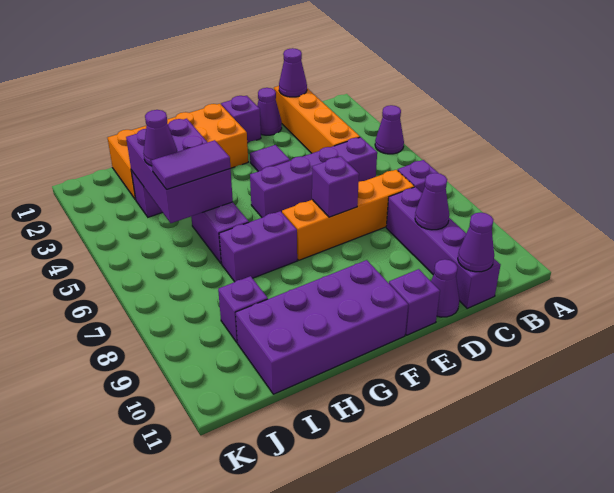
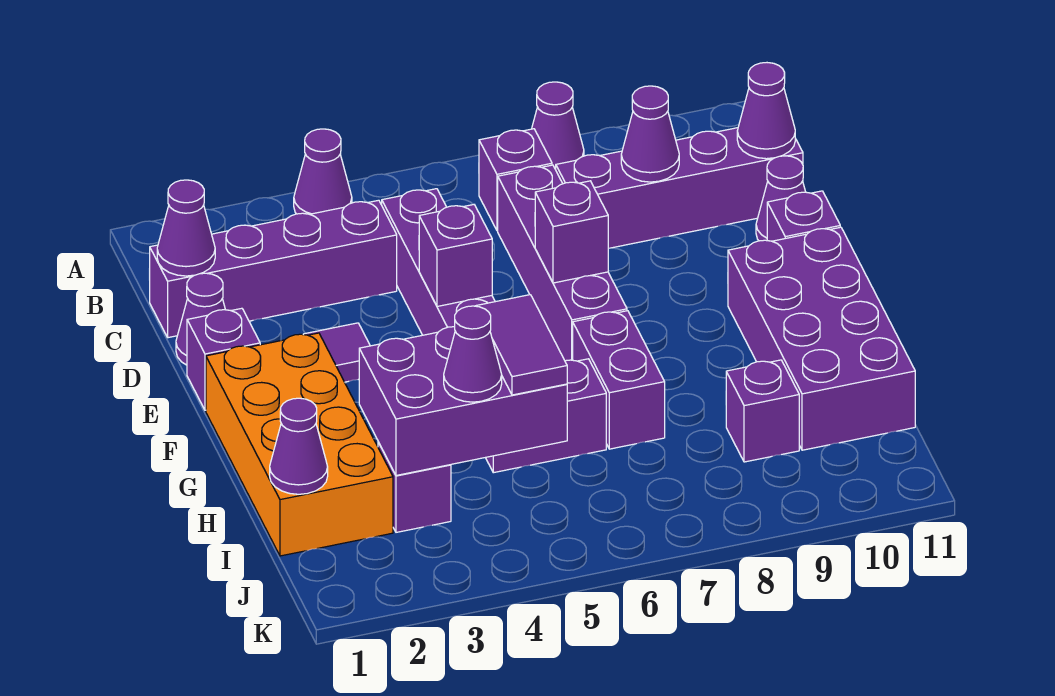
none -> purple cone A8 level 1
orange brick C1:C4 level 1 -> purple brick C1:C4 level 1
orange brick C7:F7 level 1 -> purple brick C7:F7 level 1
none -> purple brick E5 level 2
none -> purple cone I1 level 2

